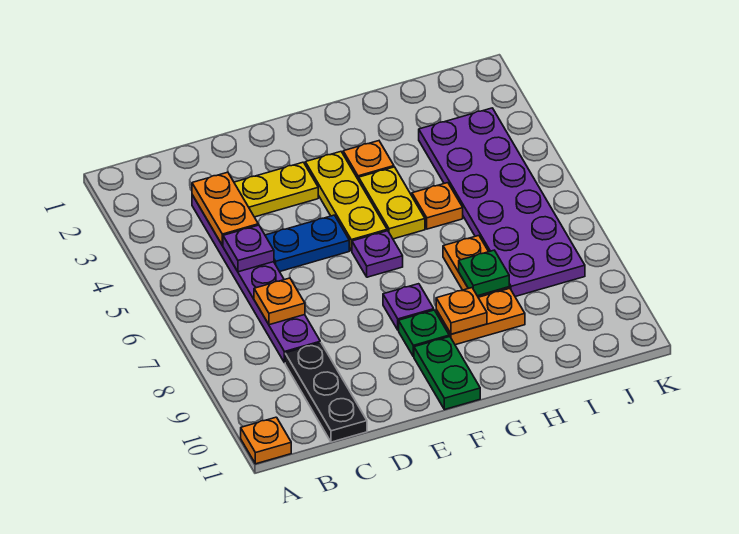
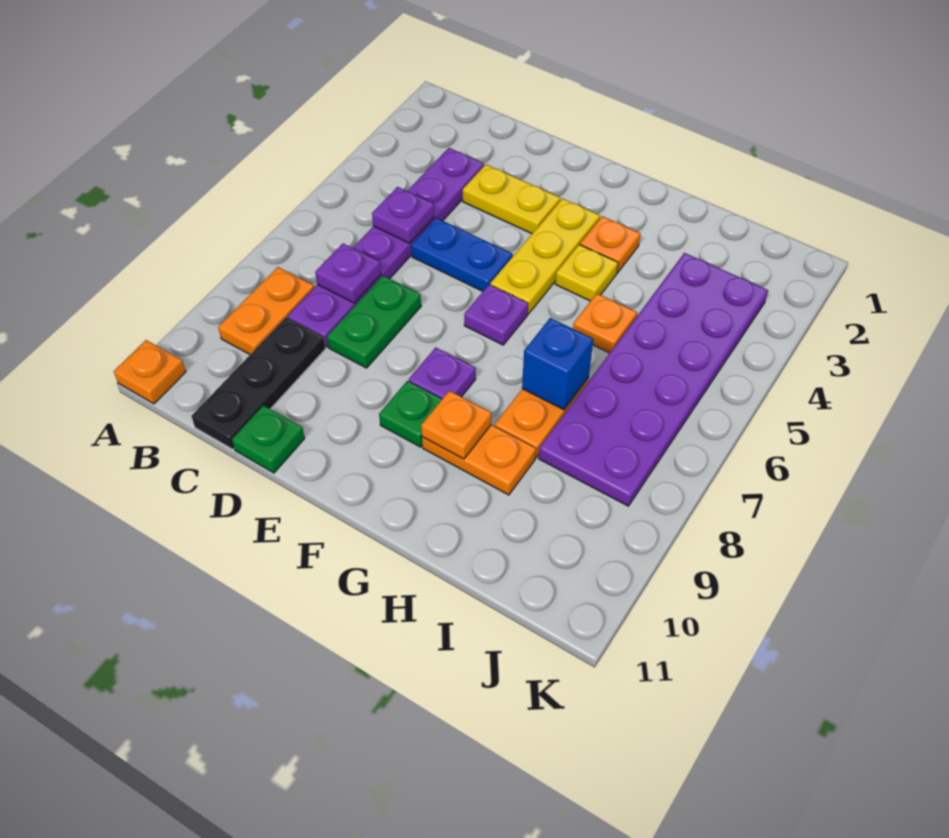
orange plate C3:C4 level 2 -> orange plate B8:B9 level 1
orange plate C7 level 2 -> purple plate C7 level 2
green plate F10:F11 level 1 -> green plate D7:D8 level 1
yellow plate G4:G5 level 1 -> yellow plate G4 level 1
none -> blue brick H7 level 2
green plate H8 level 2 -> green plate D11 level 1

